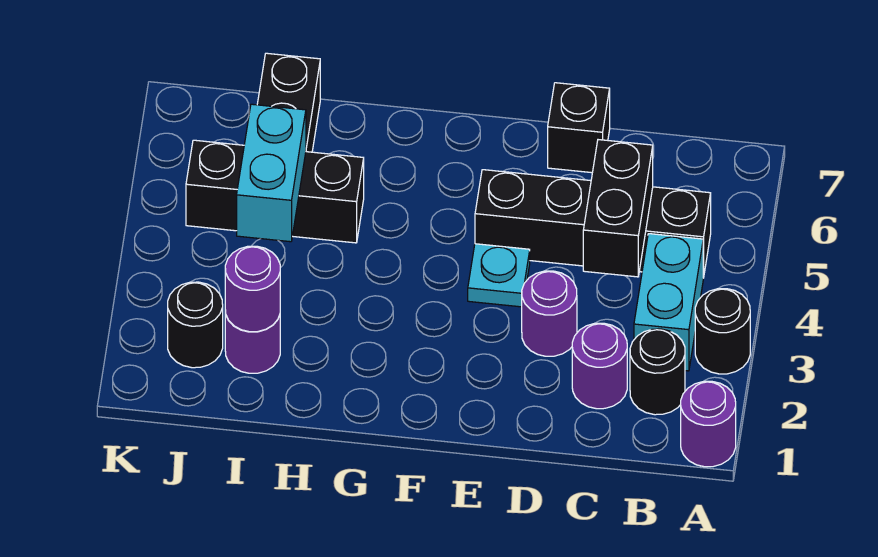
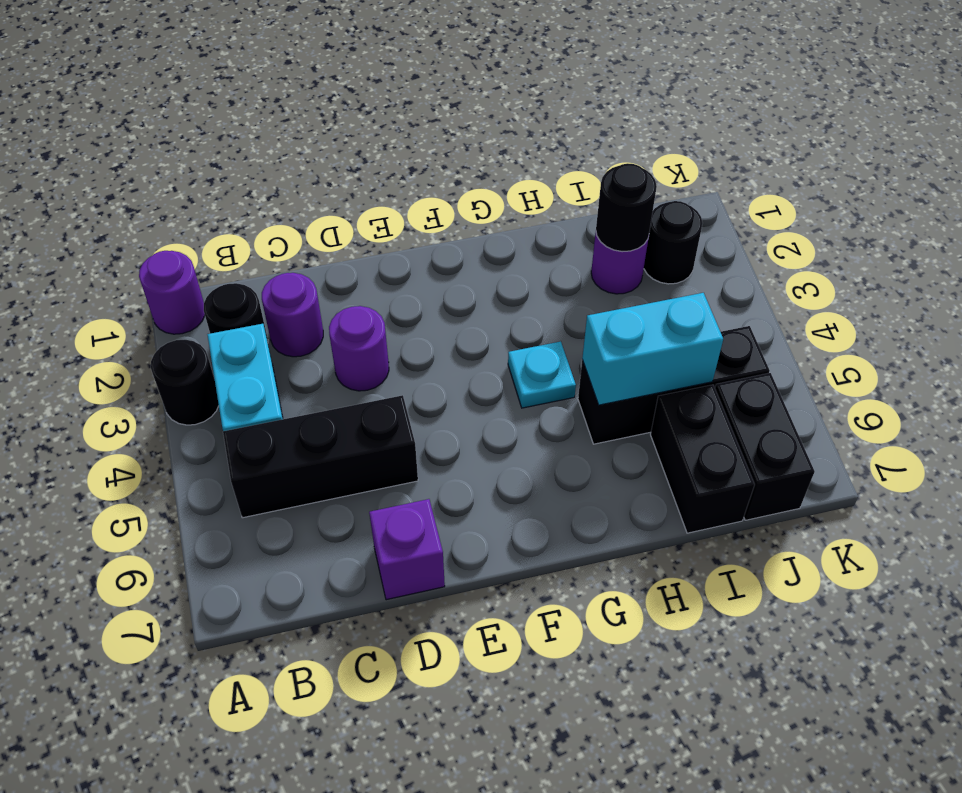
black brick B5:E5 level 1 -> black brick B5:D5 level 1
black brick C4:C5 level 2 -> black brick J6:J7 level 1
black brick D7 level 1 -> purple brick D7 level 1
cyan plate E4 level 1 -> cyan plate G4 level 1
purple round brick I2 level 2 -> black round brick I2 level 2
cyan brick I4:I5 level 2 -> cyan brick H5:I5 level 2

